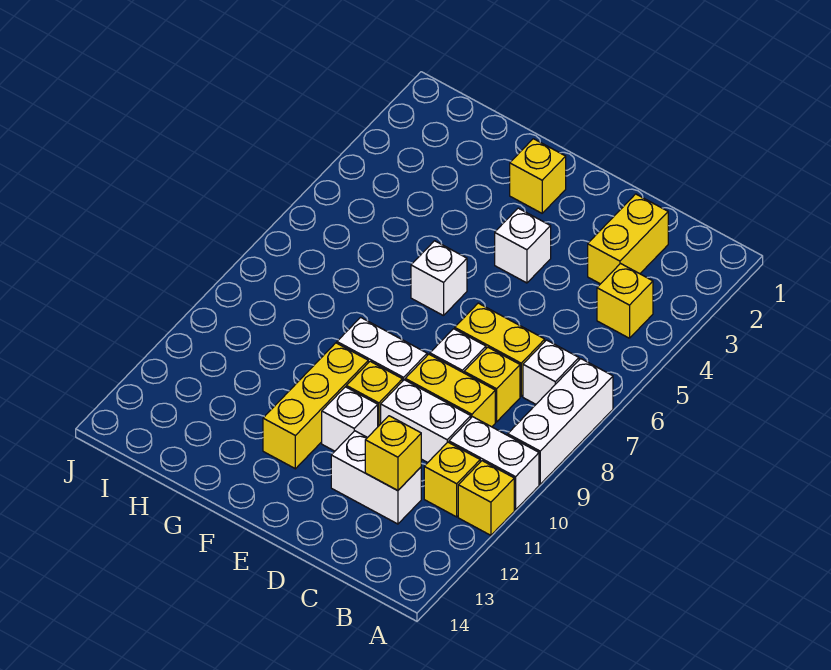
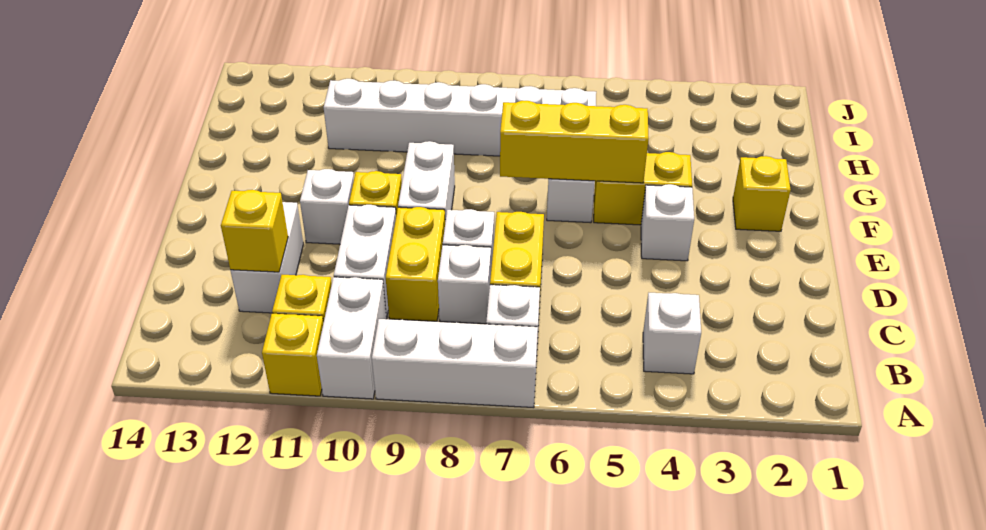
yellow brick B4 level 1 -> white brick B4 level 1
yellow brick C2:C3 level 1 -> yellow brick F4:F5 level 1
yellow brick C8 level 1 -> white brick C8 level 1
yellow brick F10:F12 level 1 -> yellow brick F5:F7 level 2
none -> white brick H6:H11 level 1

